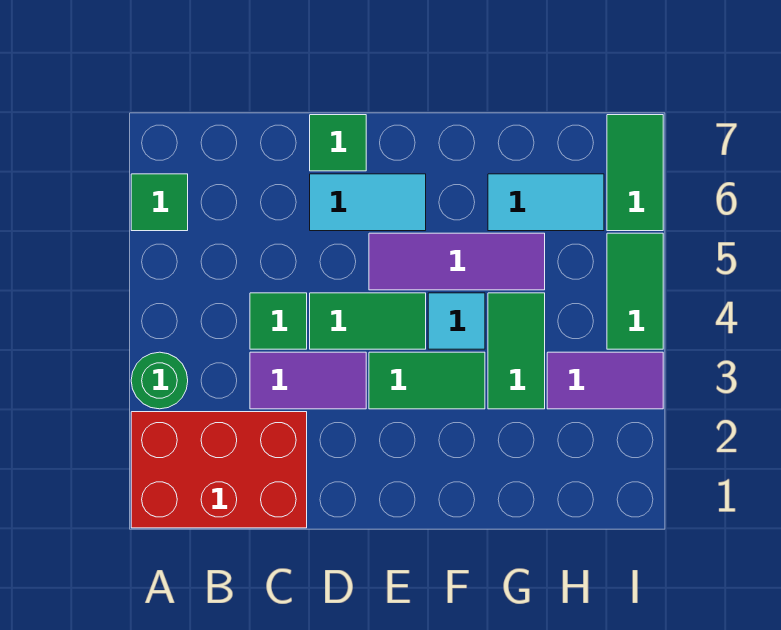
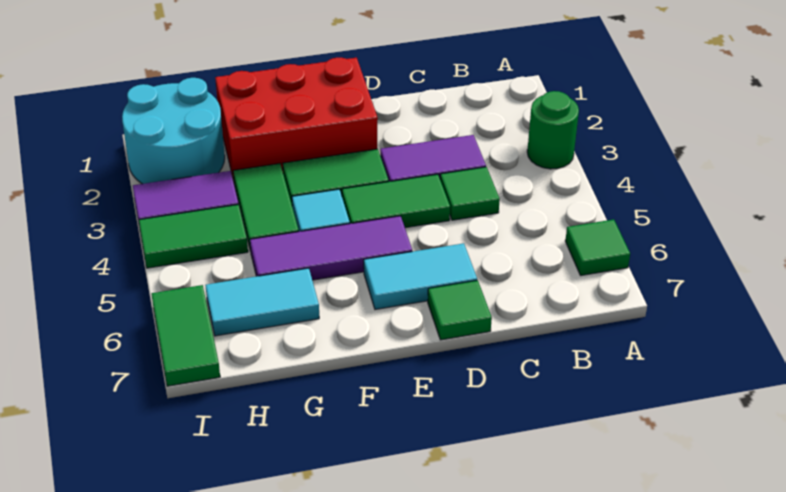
red brick A1:C2 level 1 -> red brick E1:G2 level 1
none -> cyan round brick H1:I2 level 1
green tile I4:I5 level 1 -> green tile H4:I4 level 1

